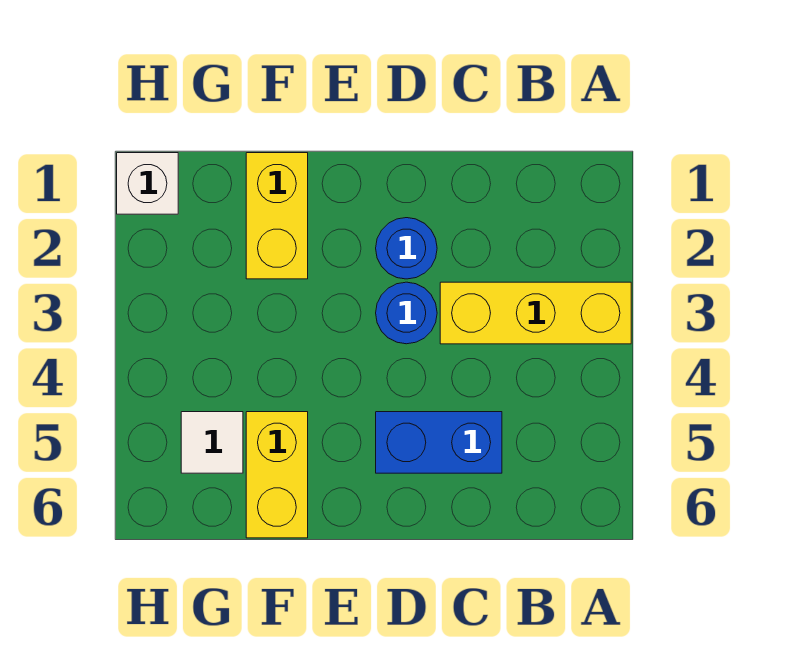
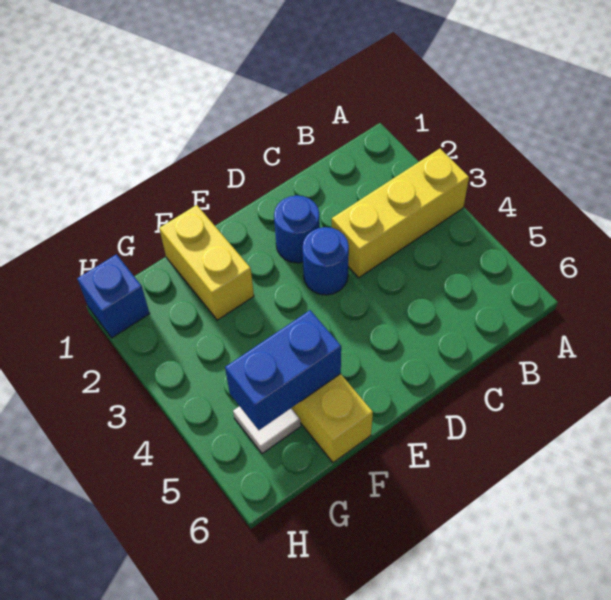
blue brick C5:D5 level 1 -> blue brick F5:G5 level 2
white brick H1 level 1 -> blue brick H1 level 1

